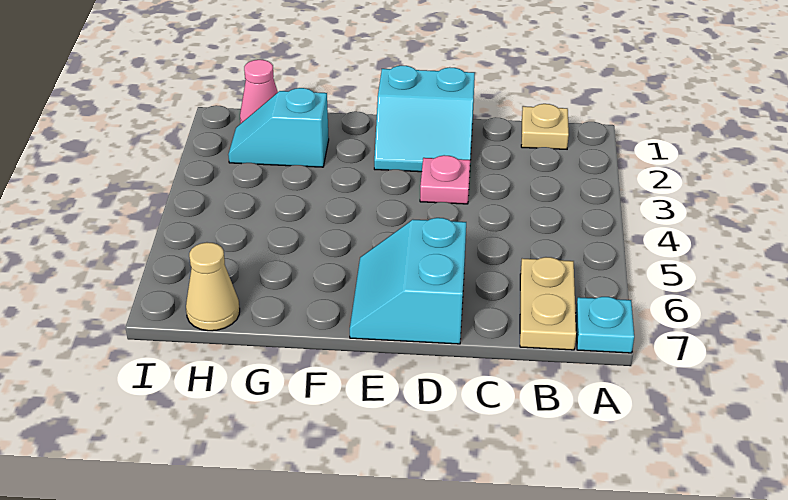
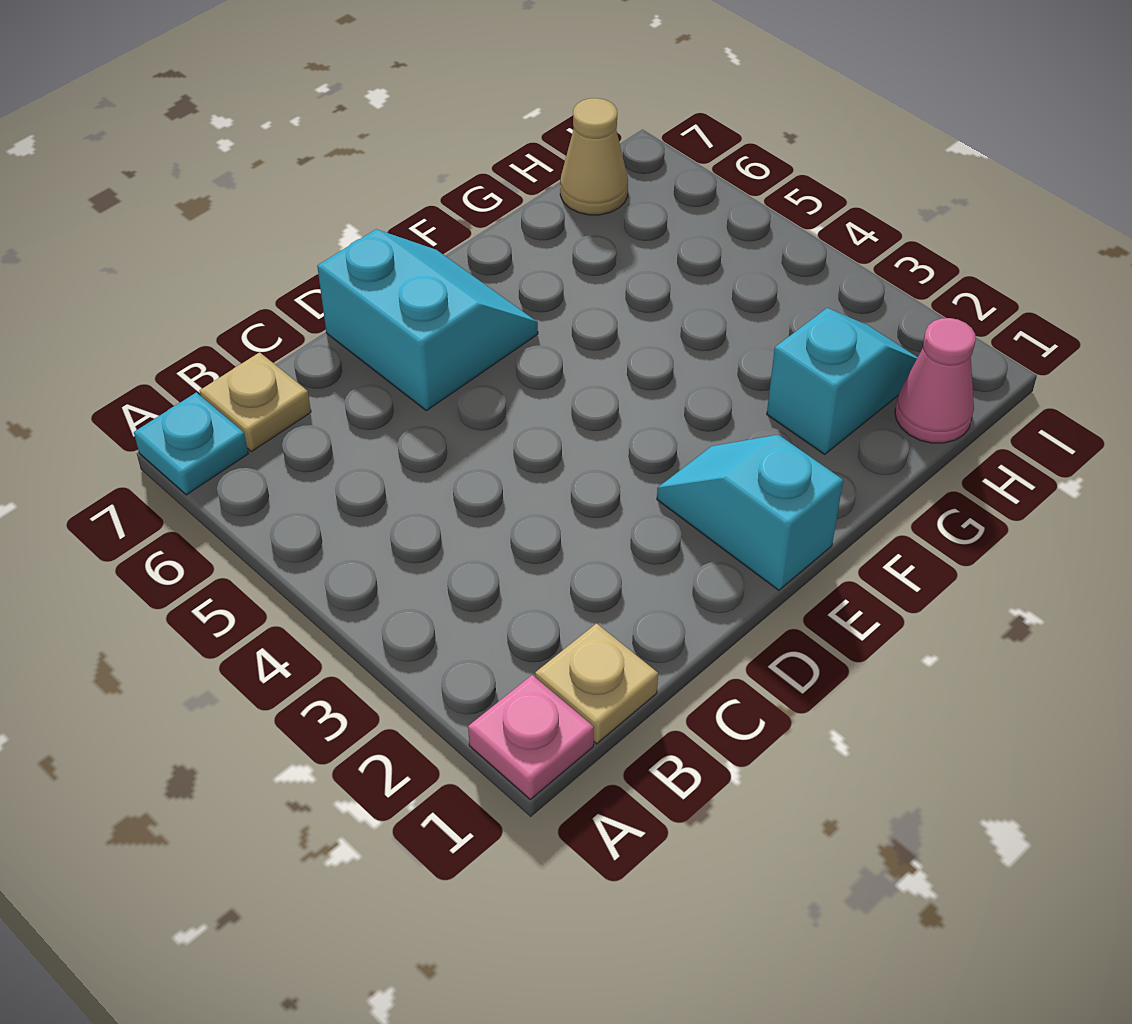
tan plate B6:B7 level 1 -> tan plate B7 level 1
cyan slope D1:E2 level 1 top 1 -> cyan slope E1:E2 level 1 top 1
pink plate D3 level 1 -> pink plate A1 level 1

